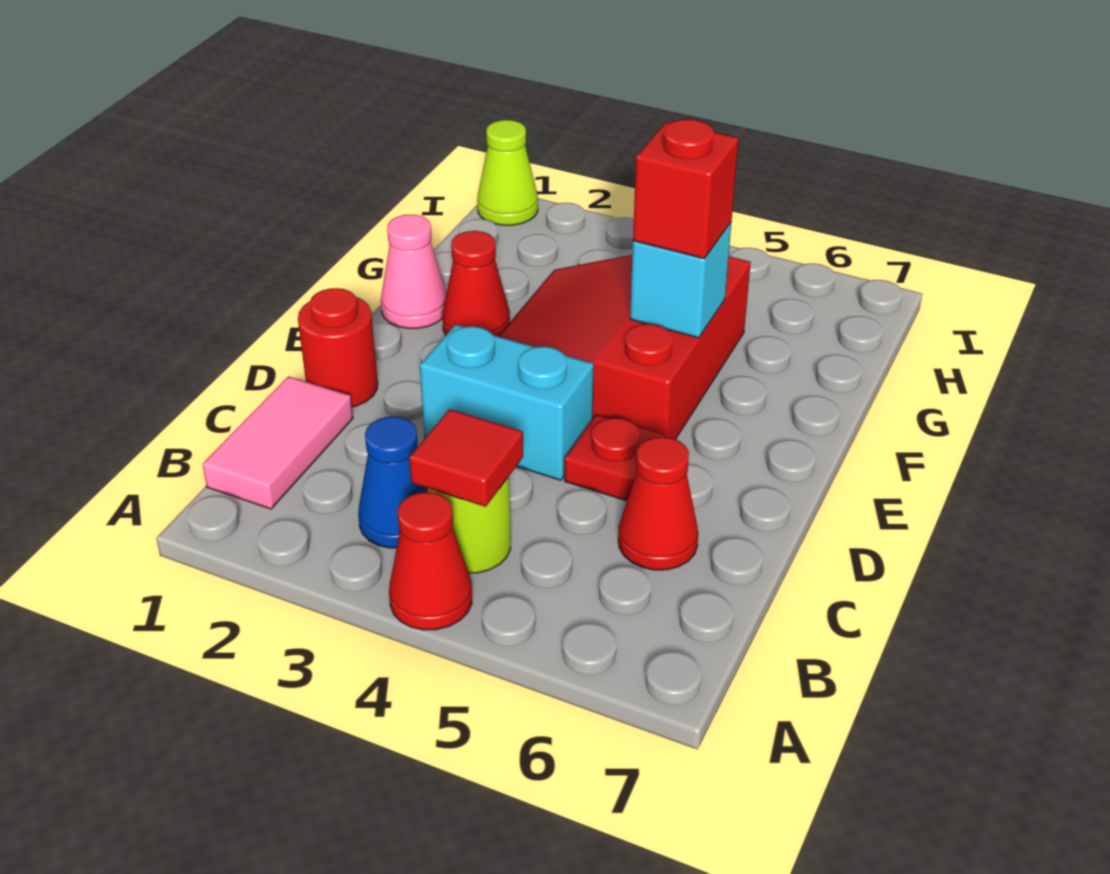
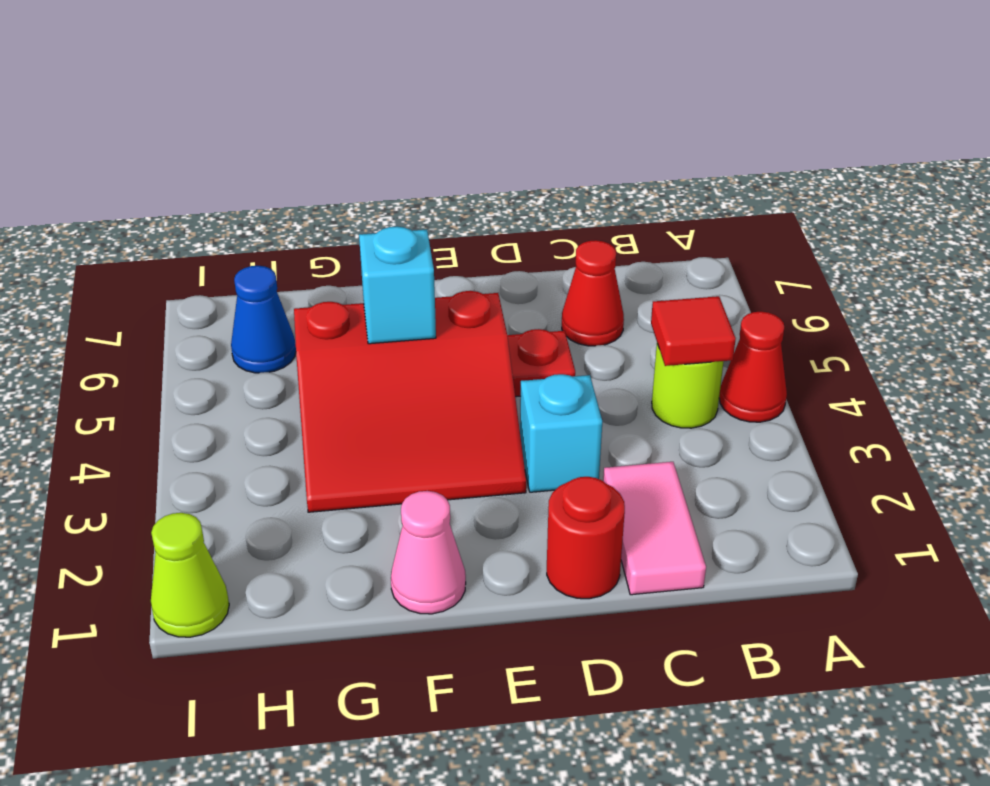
pink tile B1:C1 level 1 -> pink tile C1:C2 level 1
blue cone B3 level 1 -> blue cone H6 level 1
cyan brick D3:D4 level 1 -> cyan brick D3 level 1
red cone F2 level 1 -> none
red brick F5 level 3 -> none

